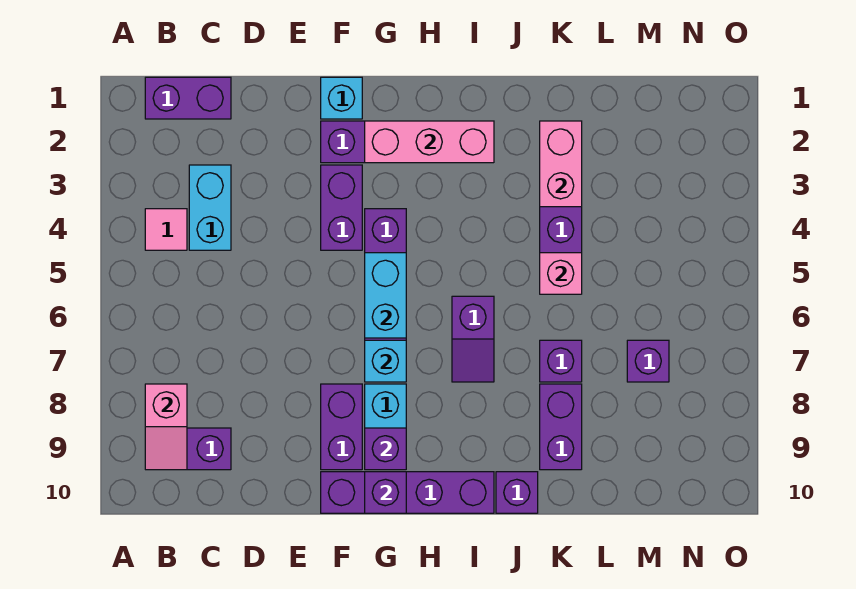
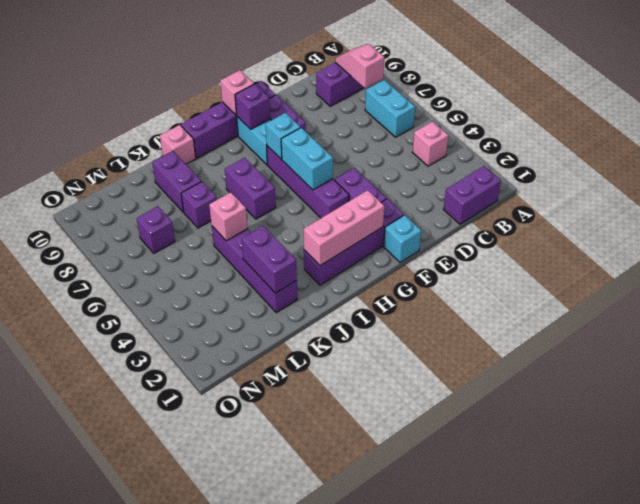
pink tile B4 level 1 -> pink brick B4 level 1
cyan brick C3:C4 level 1 -> cyan brick B6:B7 level 1
purple brick G10 level 2 -> pink brick G10 level 2
purple slope I6:I7 level 1 top 6 -> purple brick I6:I7 level 1
purple brick J10 level 1 -> pink brick J10 level 1
pink brick K2:K3 level 2 -> purple brick K2:K3 level 2

